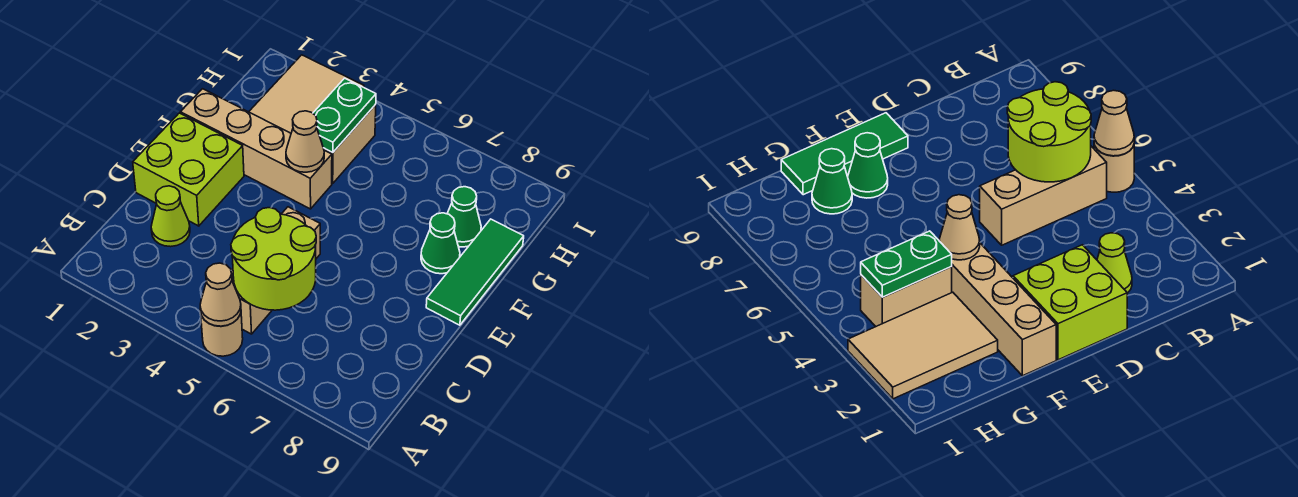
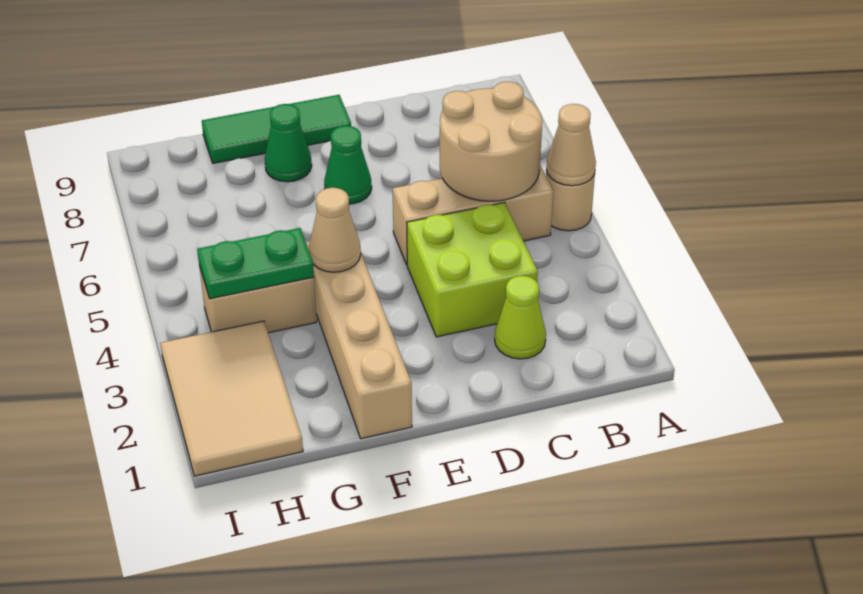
lime round brick B5:C6 level 2 -> tan round brick B5:C6 level 2
lime brick D1:E2 level 1 -> lime brick C3:D4 level 1
tan tile G2:I3 level 1 -> tan tile H1:I3 level 1
green cone G8 level 1 -> green cone E7 level 1

